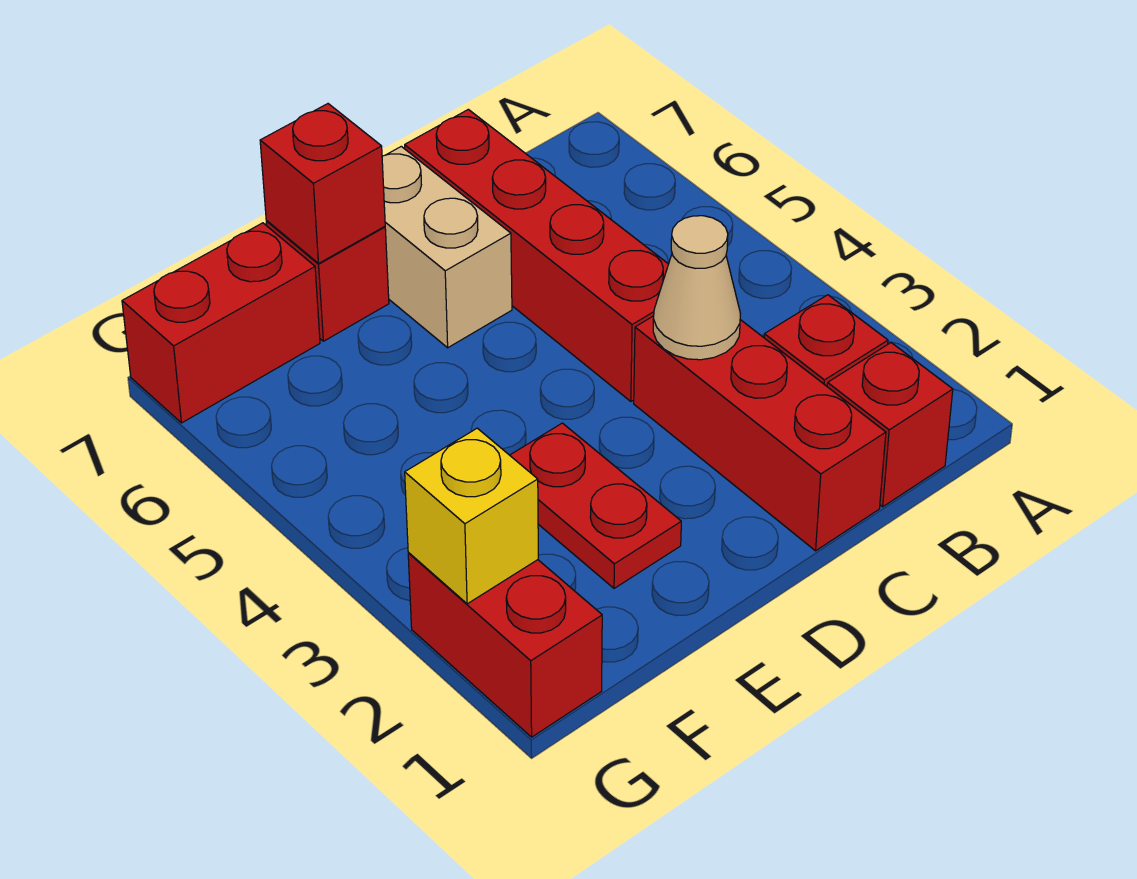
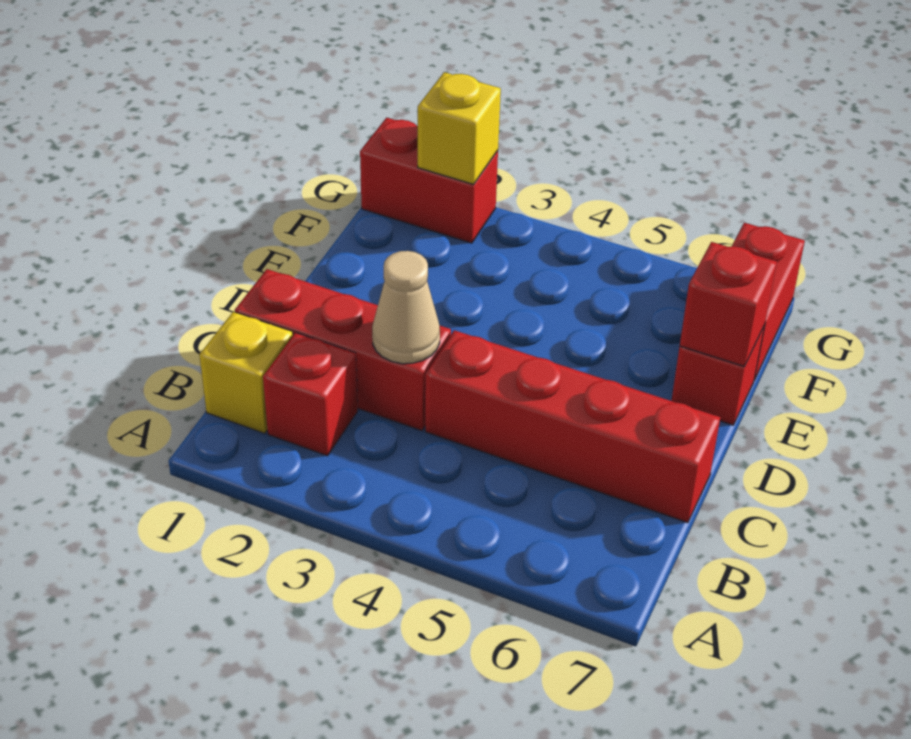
red brick B1 level 1 -> yellow brick B1 level 1
tan brick D6:D7 level 1 -> none
red plate E2:E3 level 1 -> none

